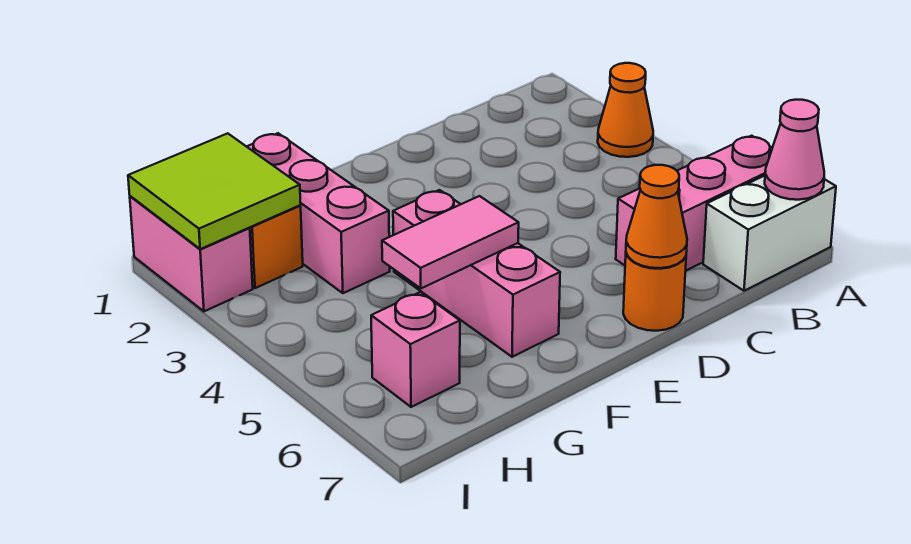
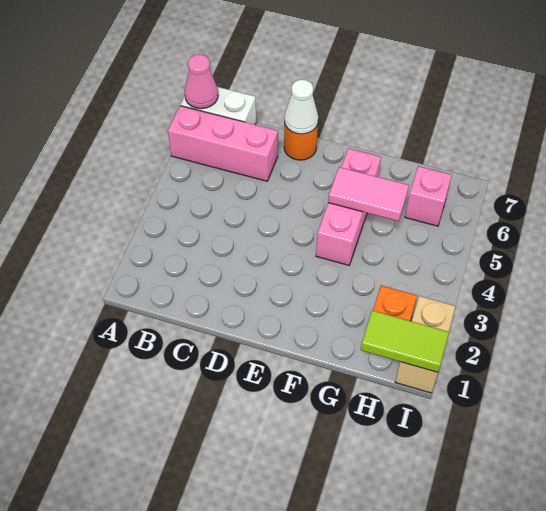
orange cone A3 level 1 -> none
orange cone D7 level 2 -> white cone D7 level 2
pink brick G1:G3 level 1 -> none
lime tile H1:I2 level 2 -> lime tile H1:I1 level 2
pink brick I1:I2 level 1 -> tan brick I1:I2 level 1

